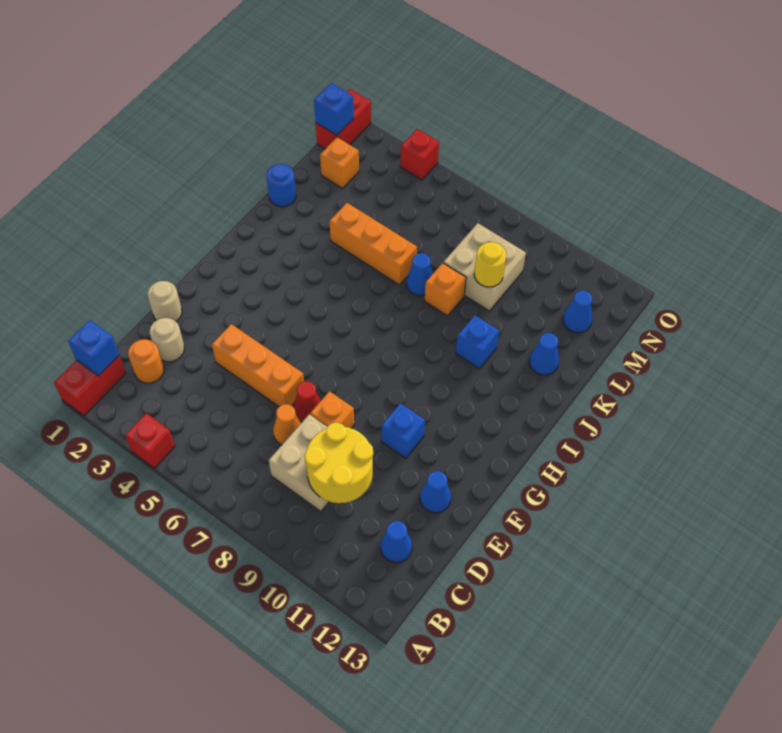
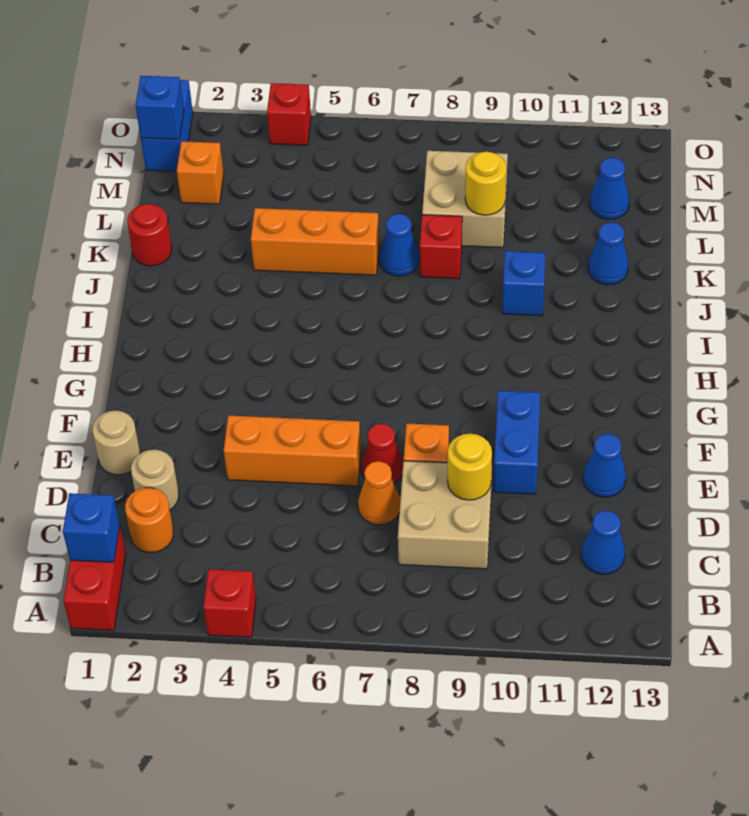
yellow round brick C9:D10 level 2 -> yellow round brick D9 level 2
blue brick F10 level 1 -> blue brick E10:F10 level 1
blue round brick K1 level 1 -> red round brick K1 level 1
orange brick K8 level 1 -> red brick K8 level 1
red brick N1:O1 level 1 -> blue brick N1:O1 level 1

